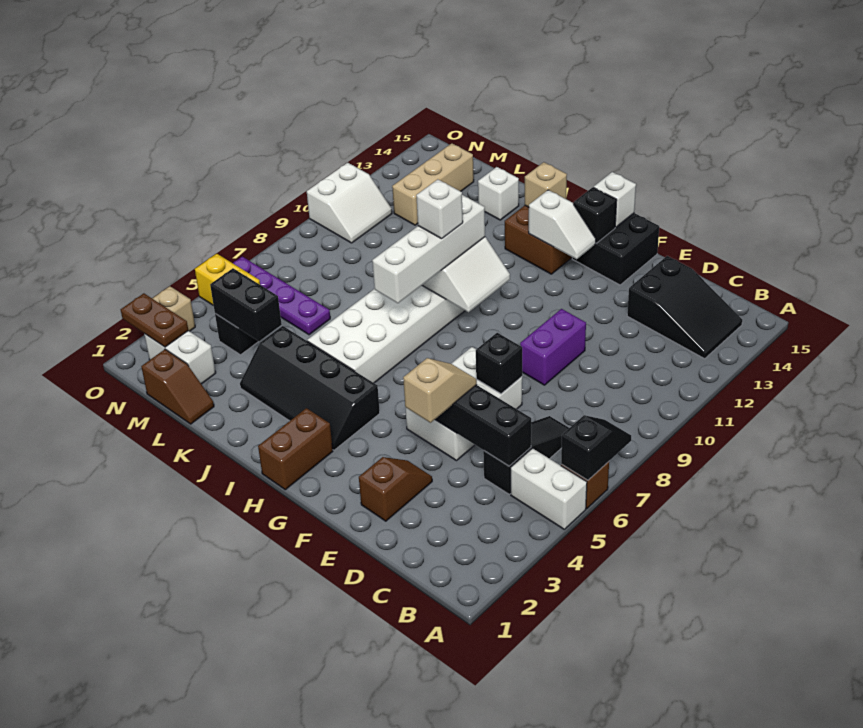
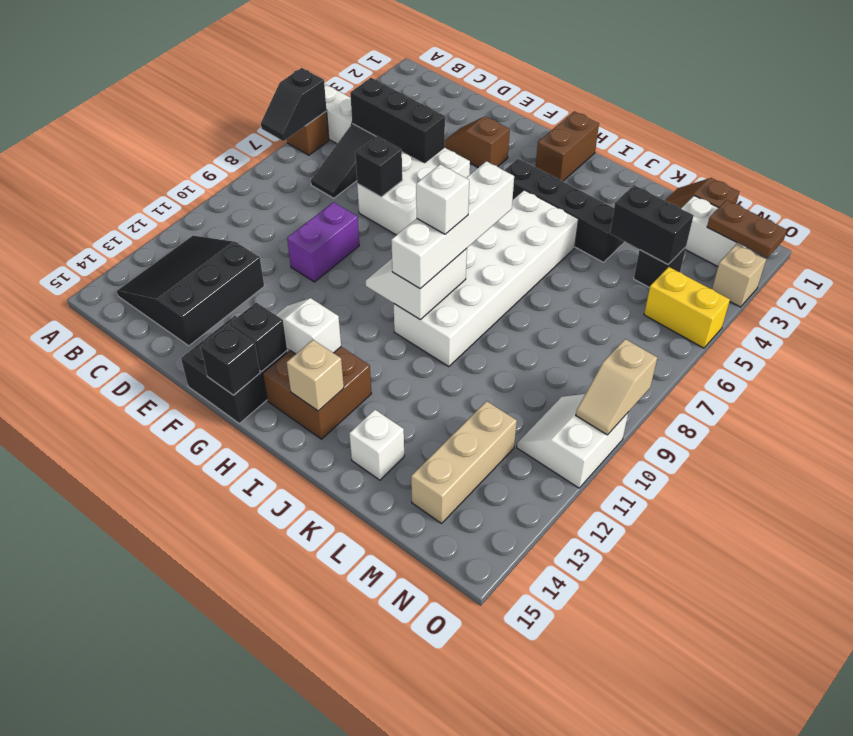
black slope B13:D14 level 1 top D -> black slope B12:D14 level 1 top D
brown slope E2:E3 level 1 top 2 -> brown slope E3:F3 level 1 top F
tan slope E4:E5 level 3 top 4 -> tan slope O9:O10 level 2 top 9
white brick G15 level 2 -> black brick G15 level 2
purple plate L6:O6 level 1 -> none

